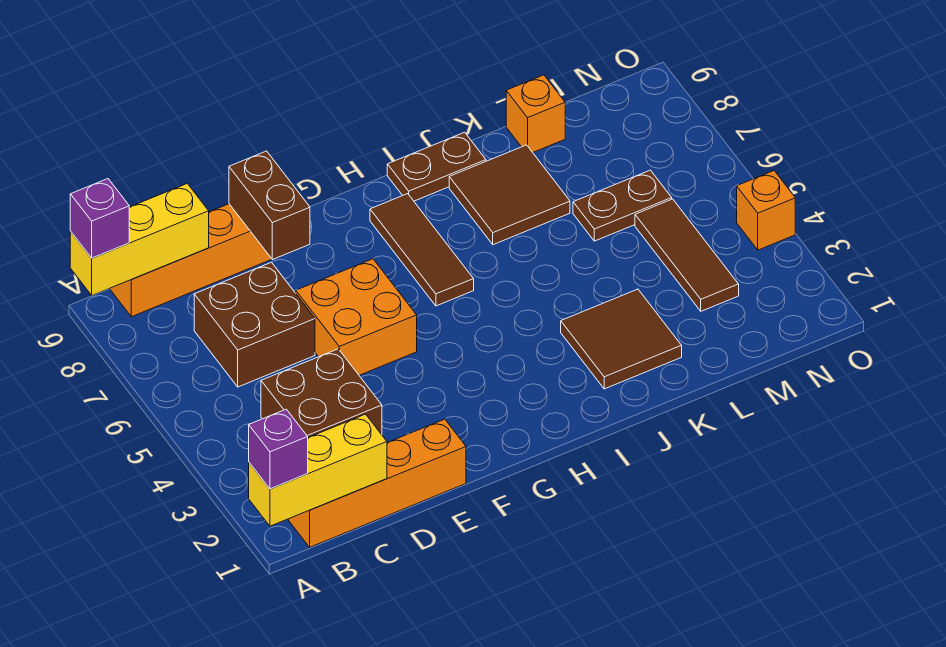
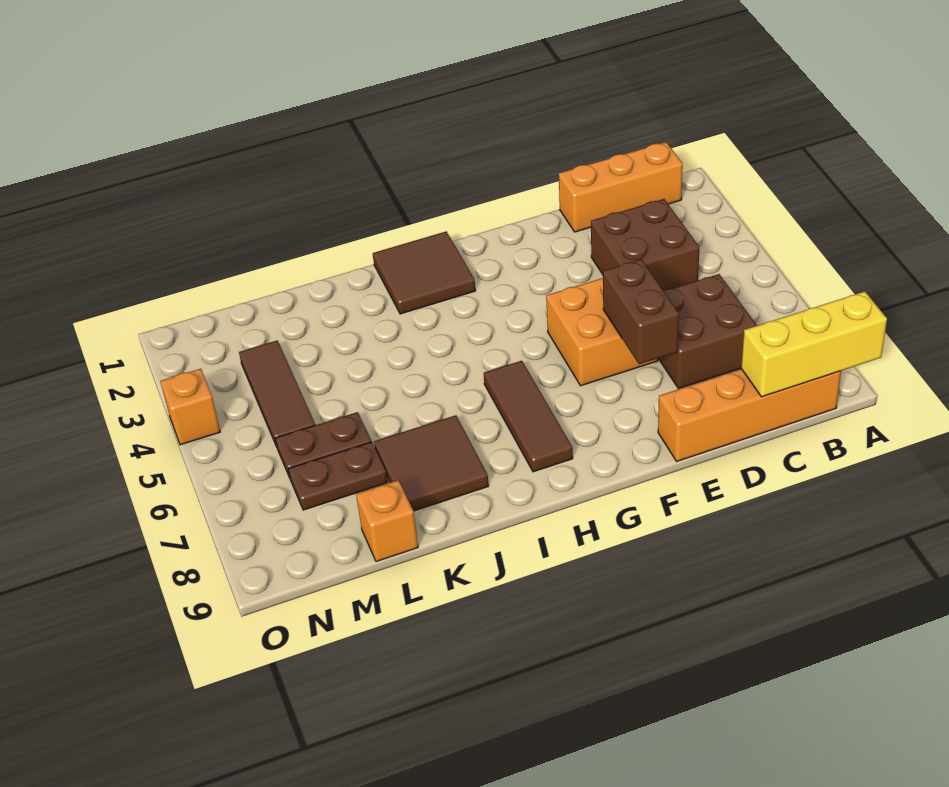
yellow brick A1:C1 level 2 -> none
purple brick A1 level 3 -> none
purple brick A9 level 3 -> none
orange brick B1:E1 level 1 -> orange brick B1:D1 level 1
brown brick E8:E9 level 2 -> brown brick E6:E7 level 2
brown plate I9:J9 level 1 -> brown plate L7:M7 level 1
brown tile J2:K3 level 1 -> brown tile H1:I2 level 1

